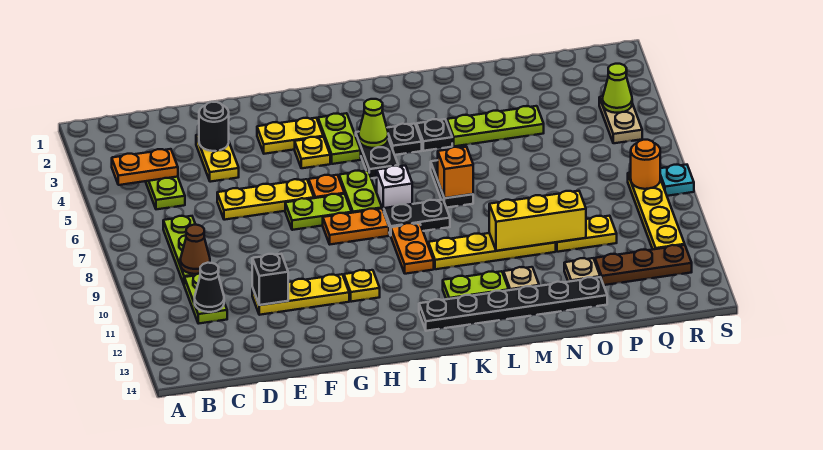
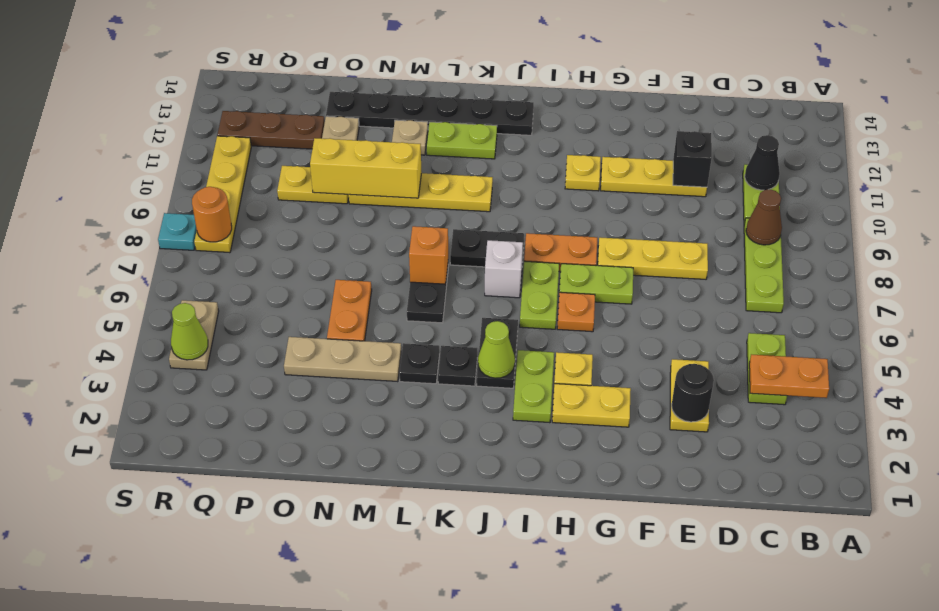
yellow plate E6:G6 level 1 -> yellow plate E8:G8 level 1
orange plate J9:J10 level 1 -> orange plate N5:N6 level 1
lime plate M4:O4 level 1 -> tan plate M4:O4 level 1

